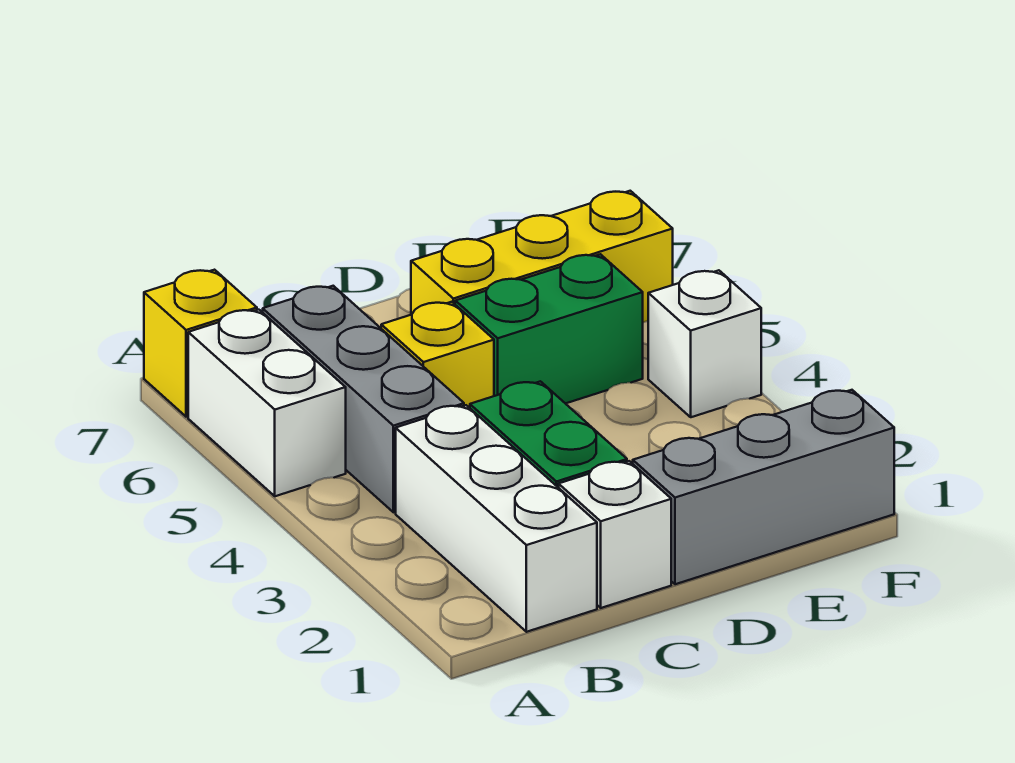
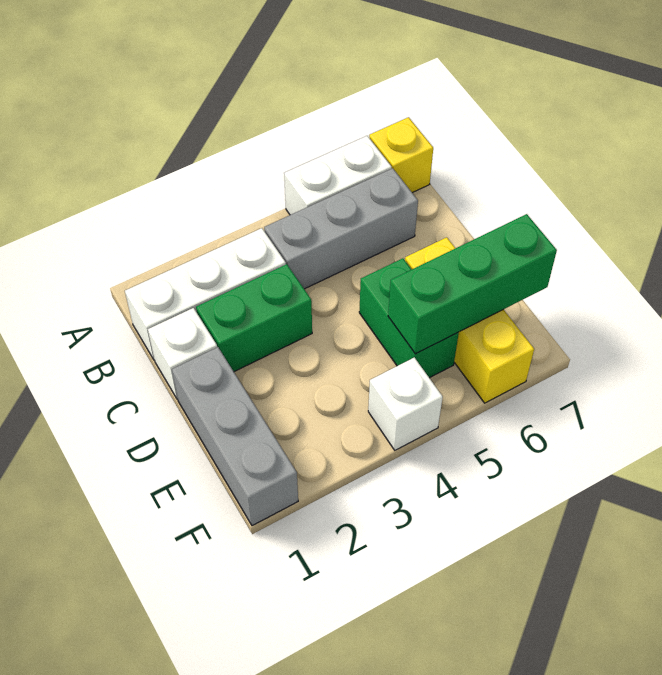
yellow brick C5 level 1 -> none
none -> green brick E5:E7 level 2

